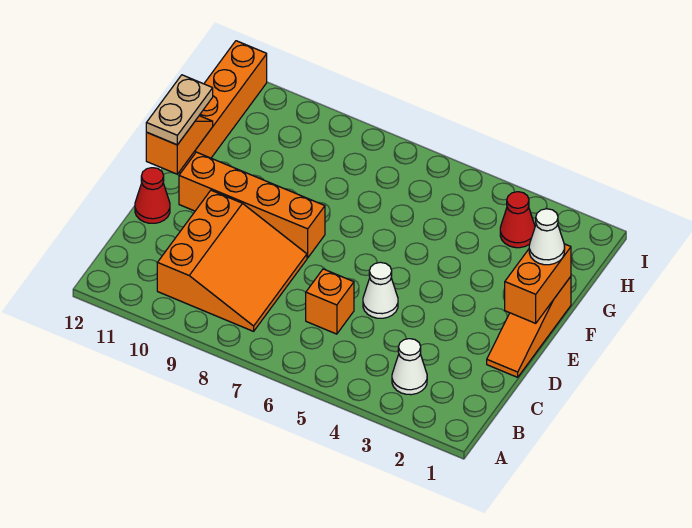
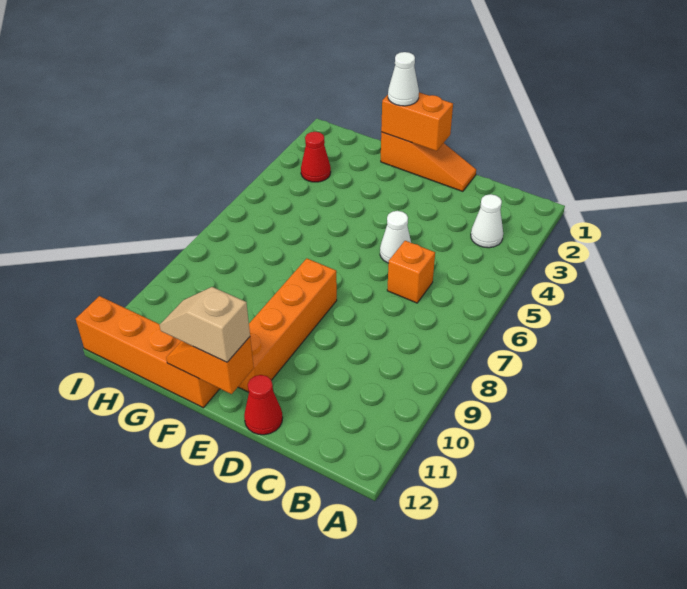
orange slope B8:D10 level 1 top 10 -> none
tan plate E12:F12 level 3 -> tan slope E12:F12 level 3 top E

